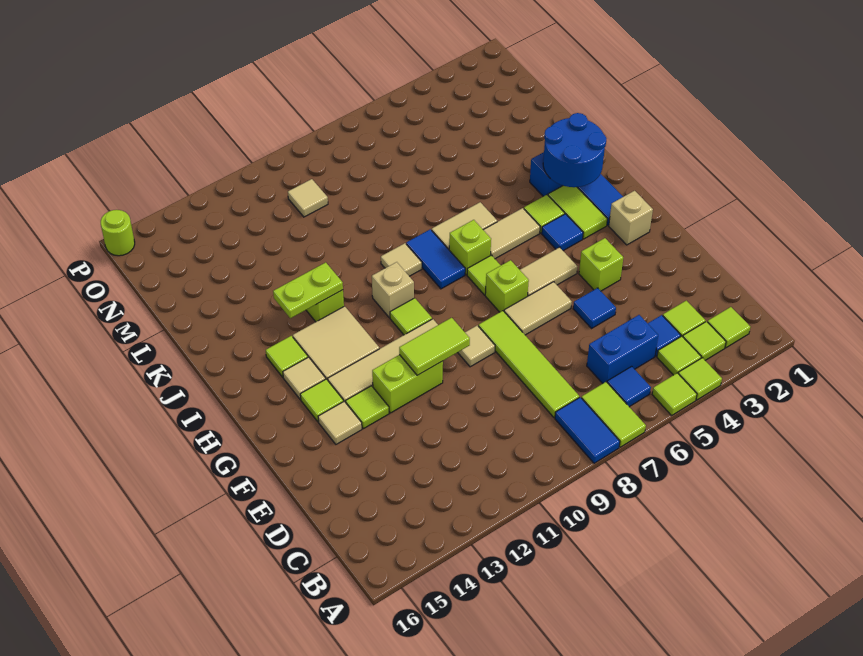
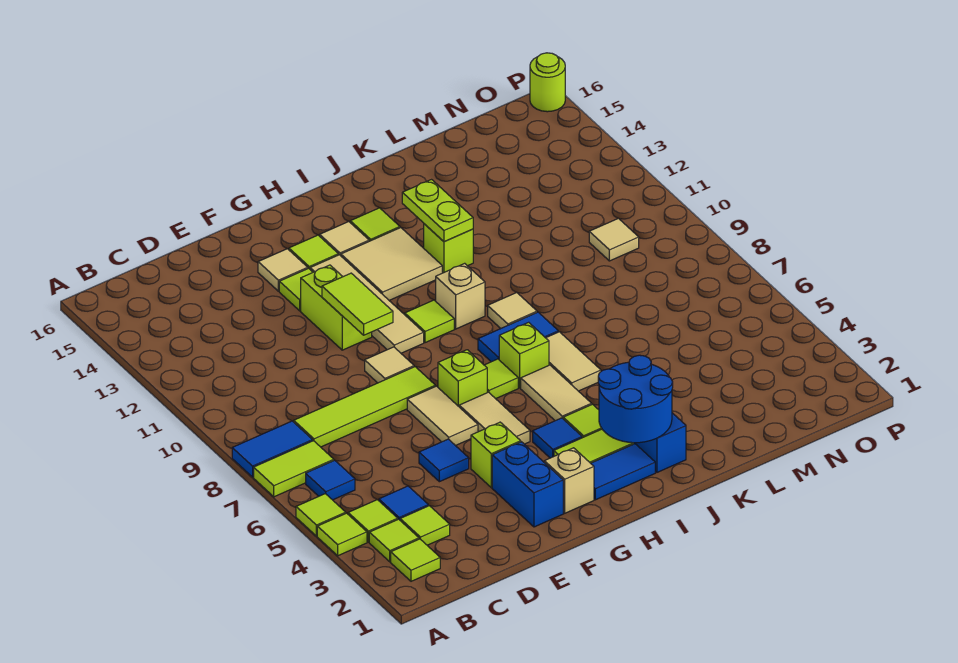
blue brick C5:C6 level 1 -> blue brick F2:F3 level 1

